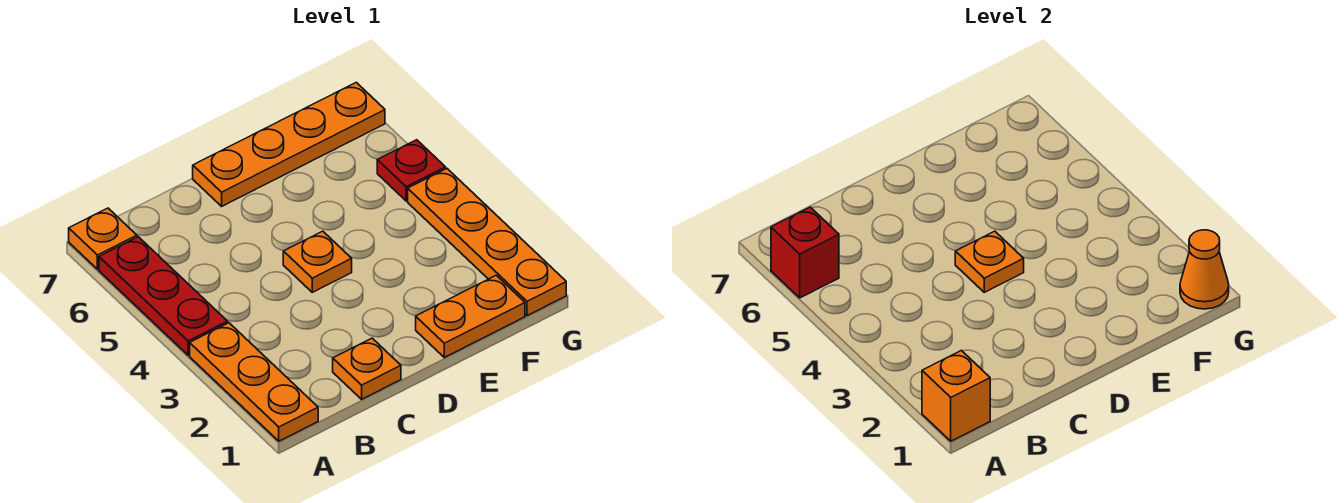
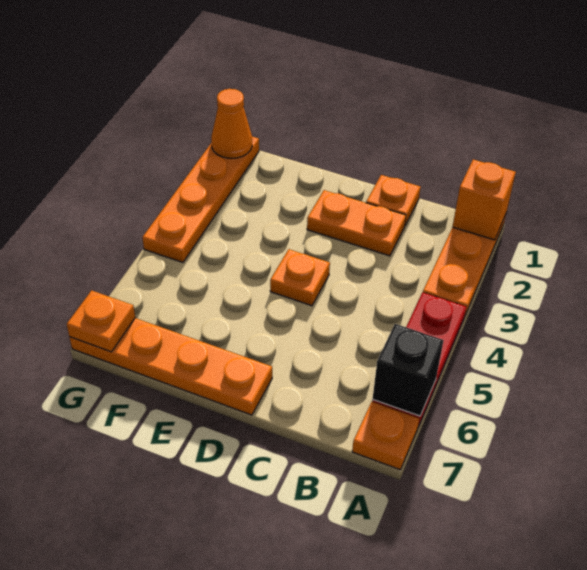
red brick A6 level 2 -> black brick A6 level 2
orange plate D4 level 2 -> orange plate G7 level 2
orange plate E1:F1 level 1 -> orange plate C2:D2 level 1
red plate G5 level 1 -> none

